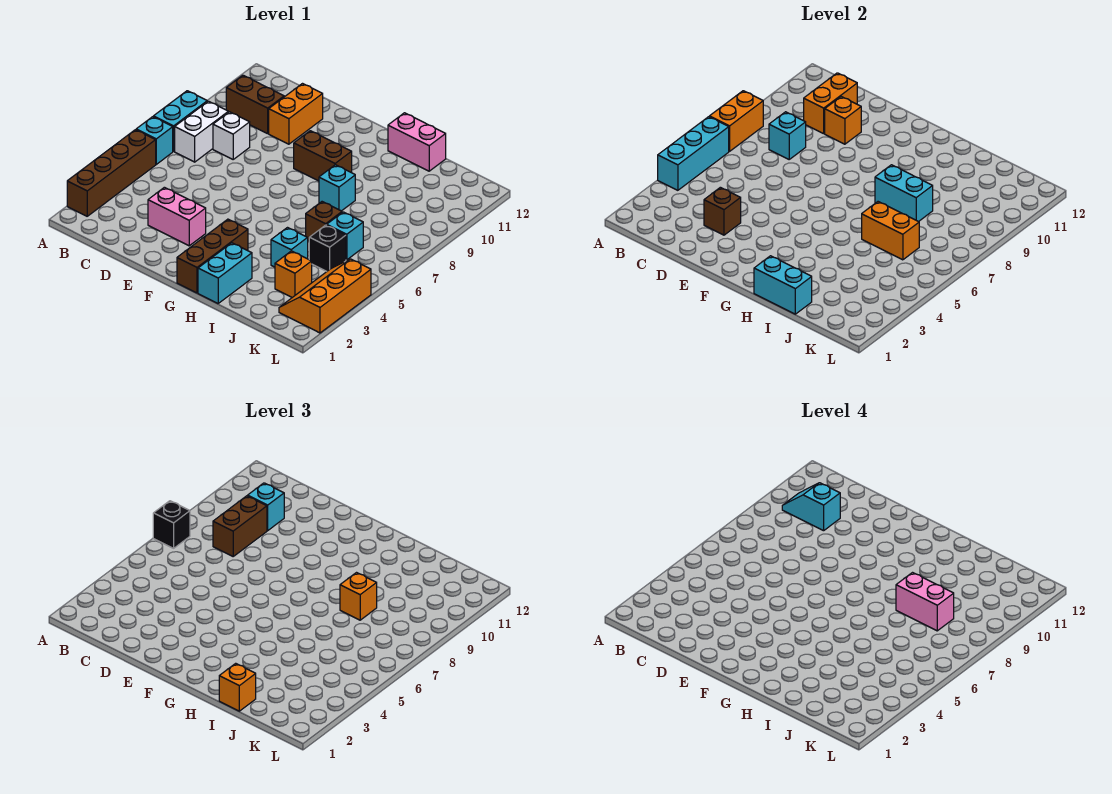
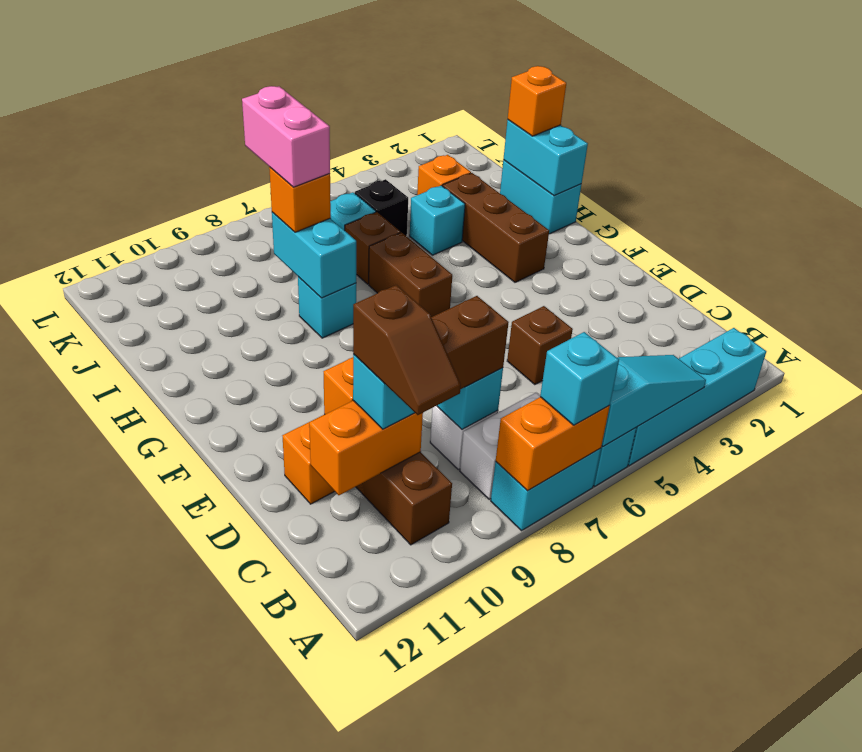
brown brick A2:A5 level 1 -> cyan brick A2:A5 level 1
cyan brick A4:A6 level 2 -> cyan slope A4:A6 level 2 top 6
black brick A7 level 3 -> cyan brick A7 level 3
cyan slope B10:C10 level 4 top C -> brown slope B10:C10 level 4 top C
pink brick D3:E3 level 1 -> none
brown brick D3 level 2 -> brown brick D5 level 1
brown brick F9:G9 level 1 -> brown brick G6:H6 level 1
brown brick G1:G3 level 1 -> brown brick G3:I3 level 1
cyan brick H1:H2 level 1 -> cyan brick H1:I1 level 1
pink brick H12:I12 level 1 -> none
orange brick I6:J6 level 2 -> none
orange slope K2:L4 level 1 top L -> none

